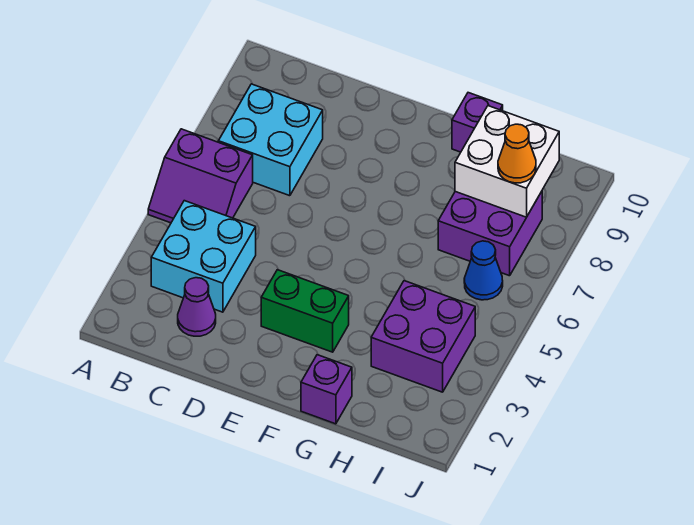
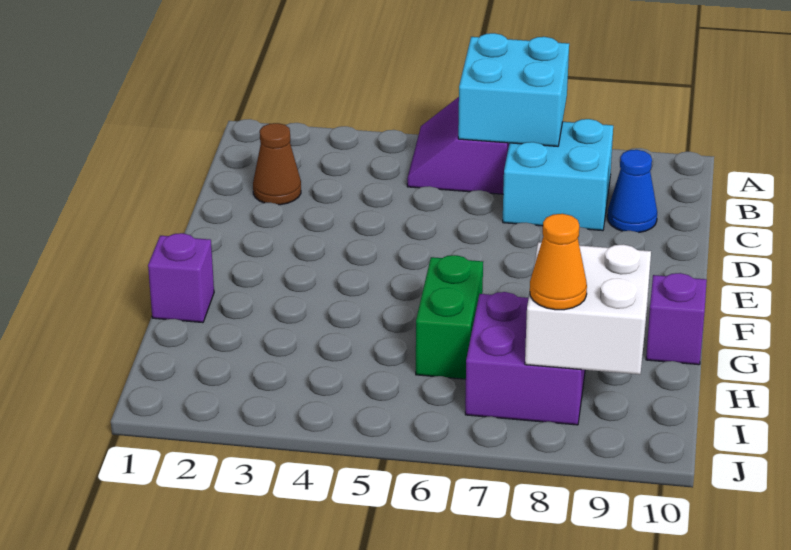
cyan brick B3:C4 level 1 -> cyan brick A6:B7 level 2
purple cone C2 level 1 -> brown cone C2 level 1
green brick E3:F3 level 1 -> green brick G6:H6 level 1
purple brick H3:I4 level 1 -> none
blue cone I6 level 1 -> blue cone C9 level 1

